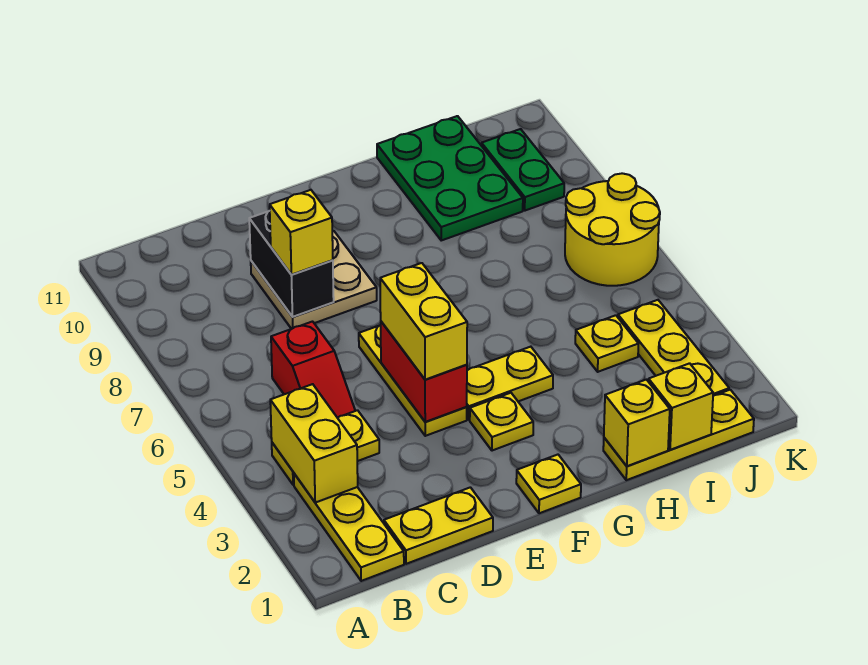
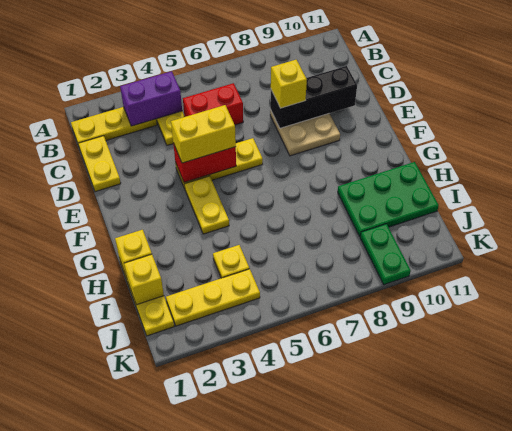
yellow brick B3:B4 level 2 -> purple brick B3:B4 level 2
red slope C5:C6 level 1 top 6 -> red brick C5:C6 level 1
black brick D8:D9 level 2 -> black brick D8:D10 level 2
yellow plate F1 level 1 -> none
yellow plate F3 level 1 -> none
yellow round brick J6:K7 level 1 -> none
green plate J9:J10 level 1 -> green plate J9:K9 level 1

